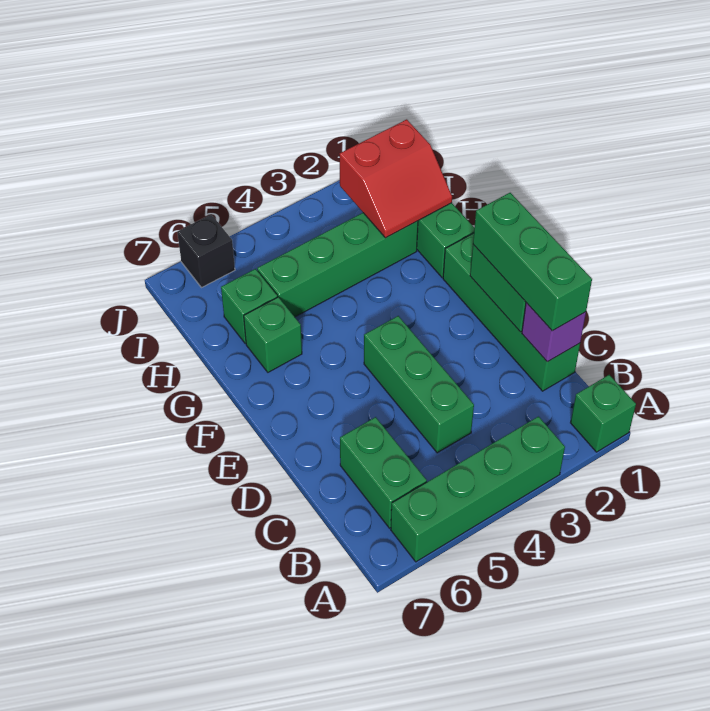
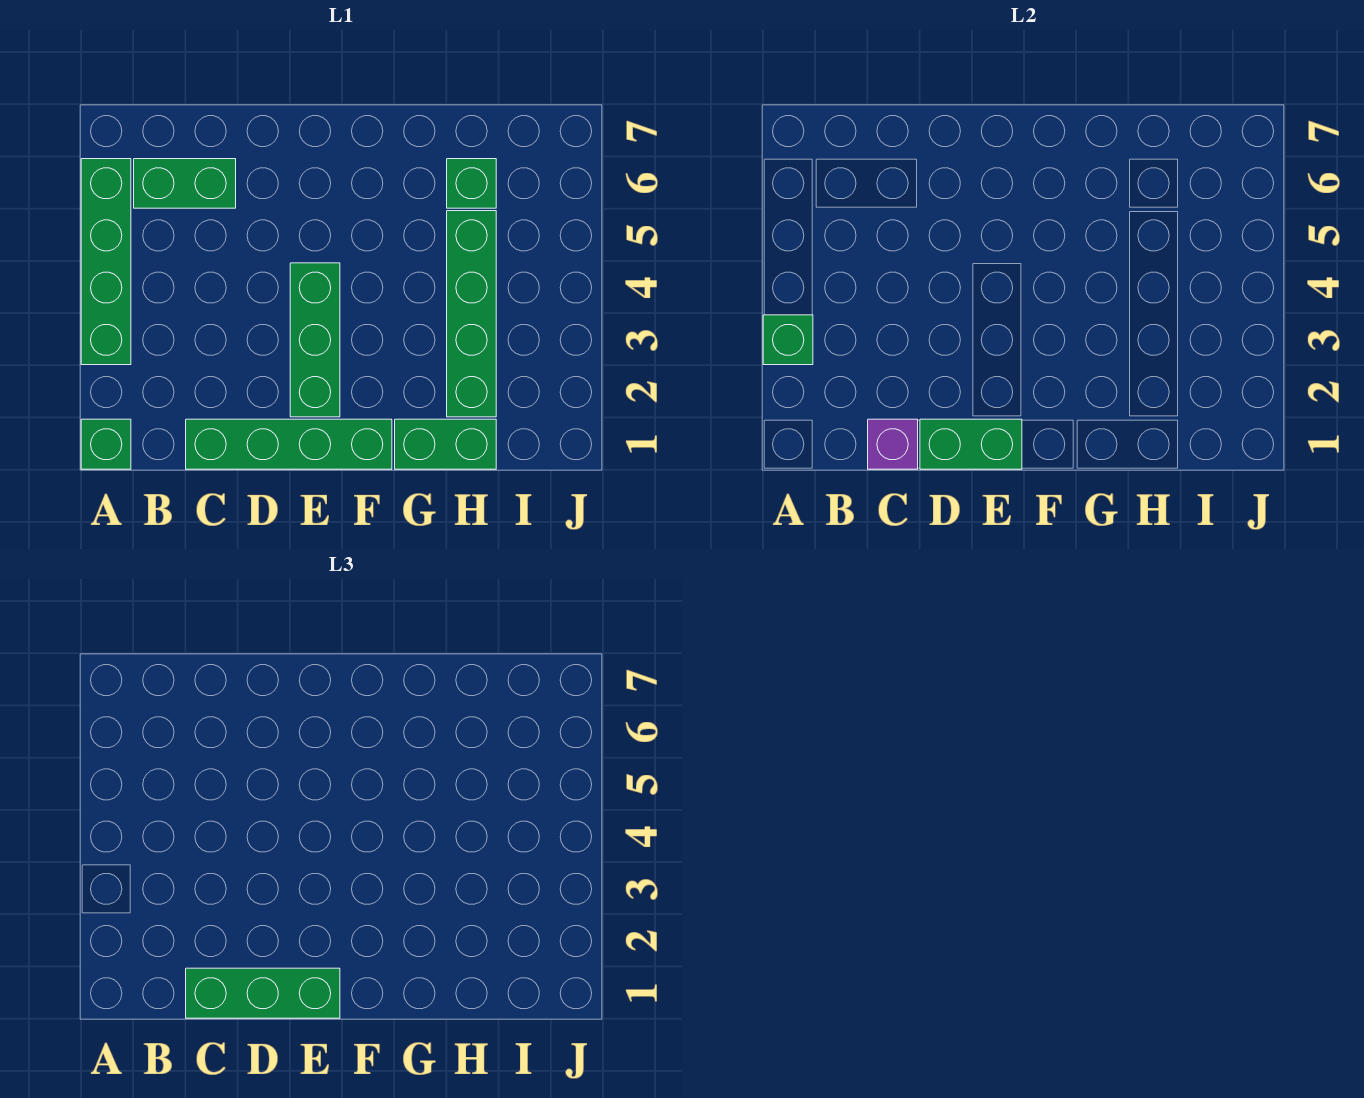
green brick C4:E4 level 1 -> green brick E2:E4 level 1
green brick G6 level 1 -> green brick A3 level 2
red slope H1:I2 level 2 top I -> none
black brick J6 level 1 -> none

